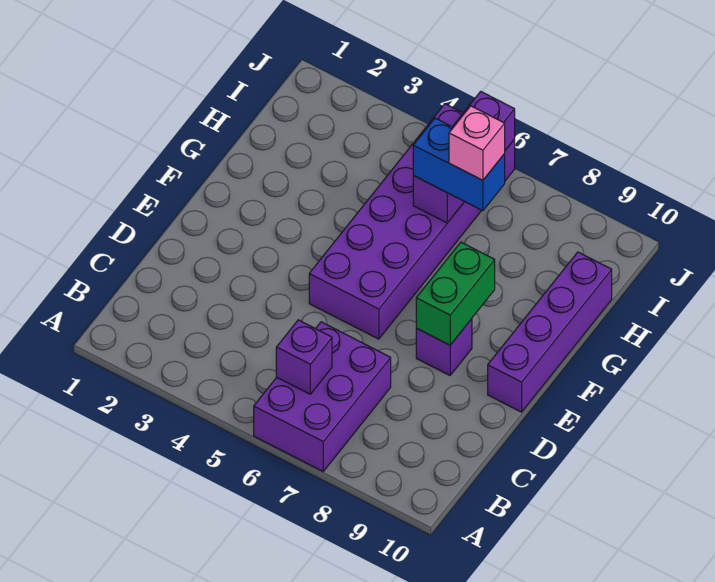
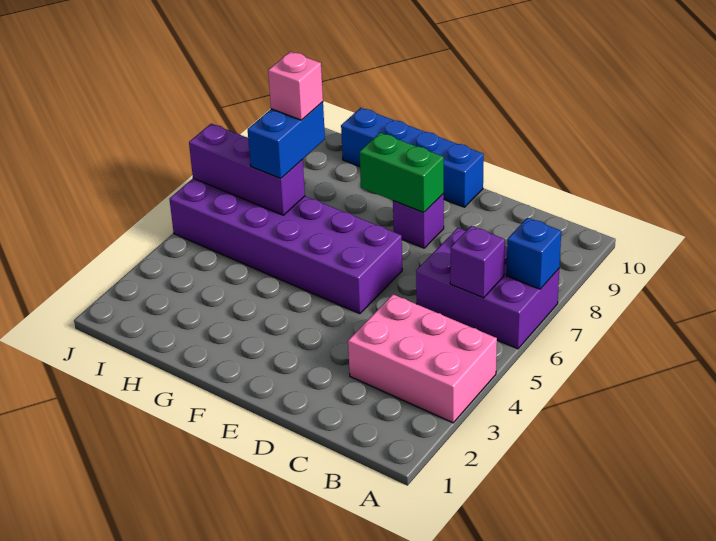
none -> pink brick A3:C4 level 1
none -> blue brick A7 level 2
purple brick E10:H10 level 1 -> blue brick E10:H10 level 1

